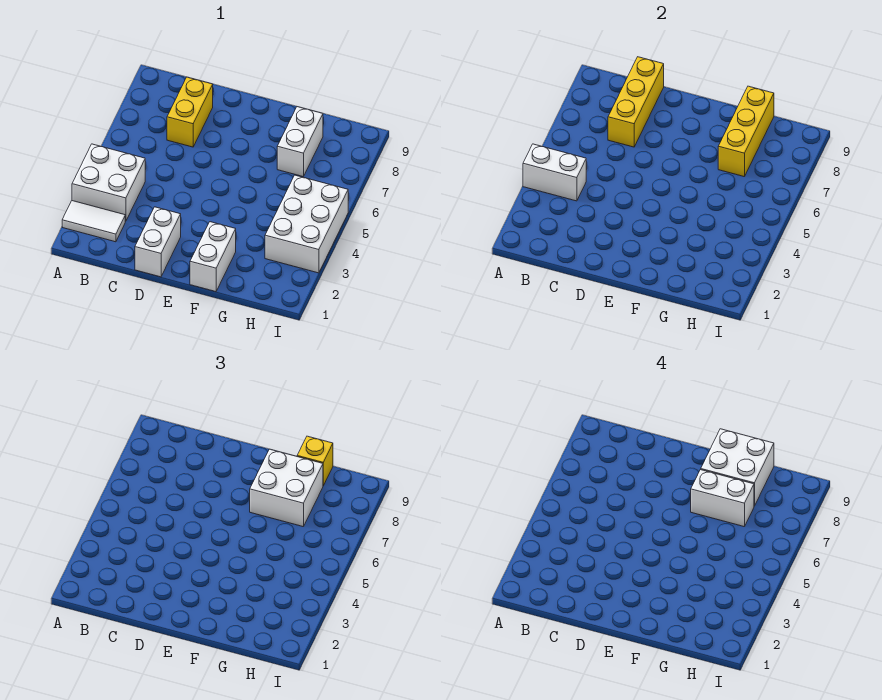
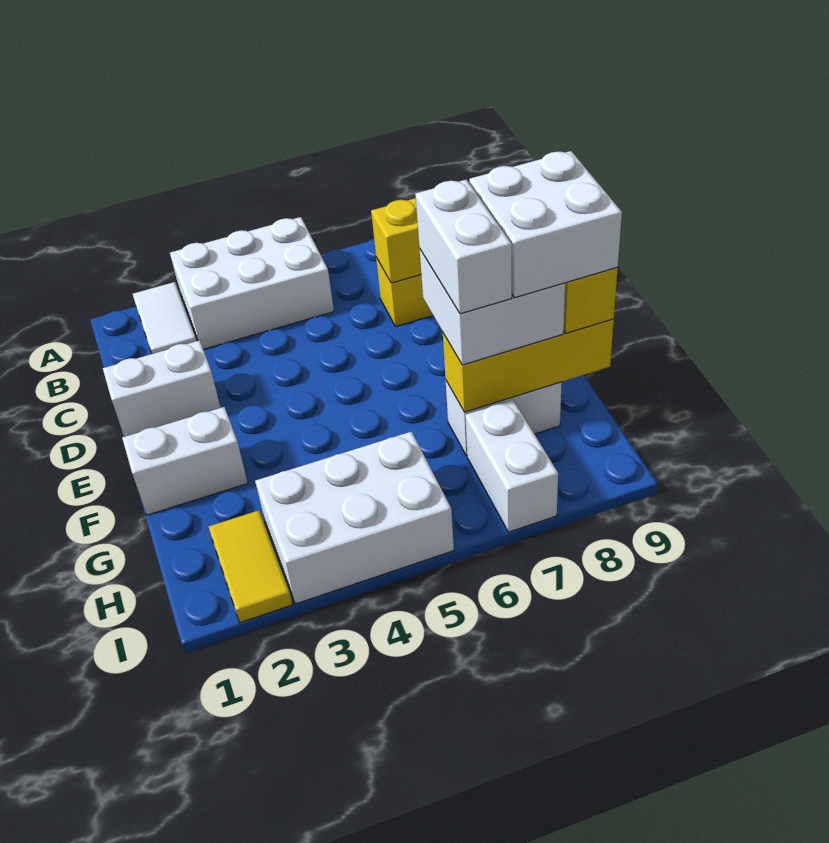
white brick A3:B4 level 1 -> white brick A3:B5 level 1
white brick A4:B4 level 2 -> white brick H7:I7 level 1
none -> yellow tile H2:I2 level 1

